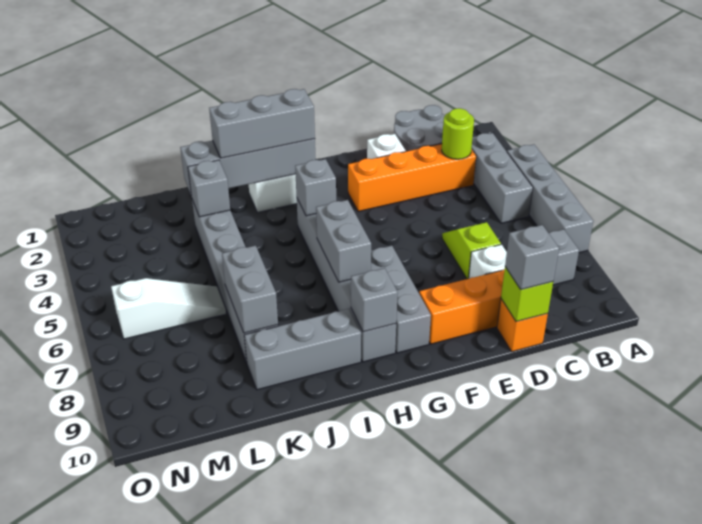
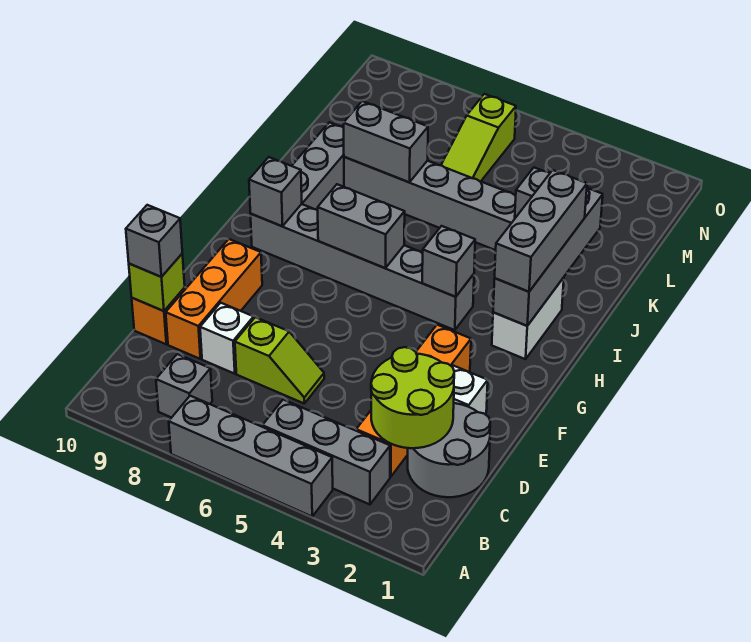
lime round brick C3 level 2 -> lime round brick C2:D3 level 2
grey brick G7:G9 level 1 -> none
white slope L6:N6 level 1 top N -> lime slope L6:N6 level 1 top N

